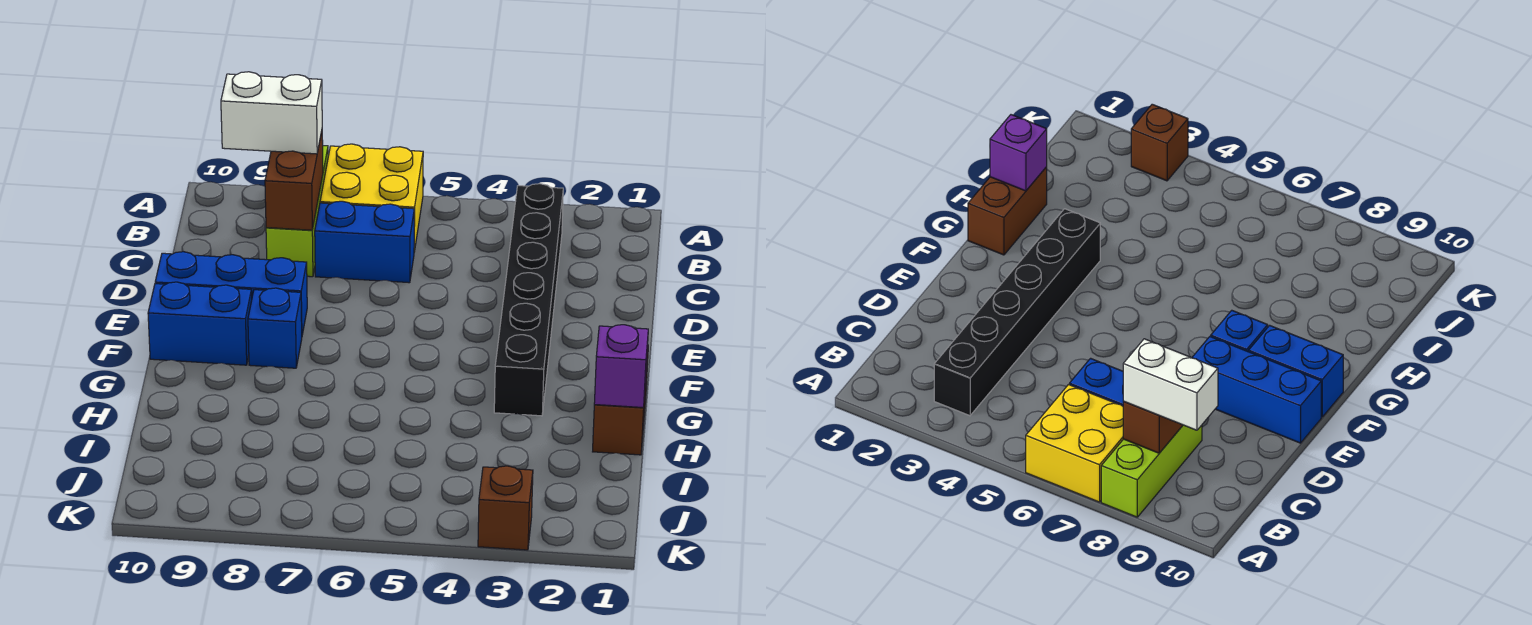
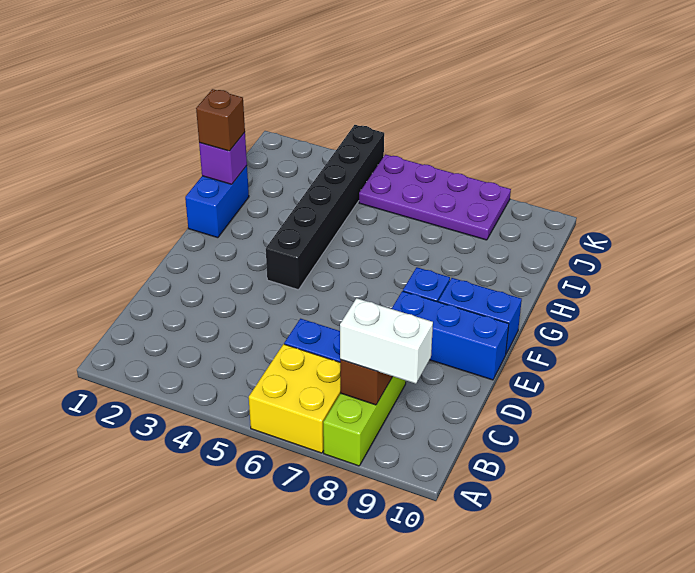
black brick B3:G3 level 1 -> black brick F4:K4 level 1
brown brick G1:H1 level 1 -> blue brick G1:H1 level 1
none -> purple plate J5:K8 level 1
brown brick K3 level 1 -> brown brick H1 level 3

